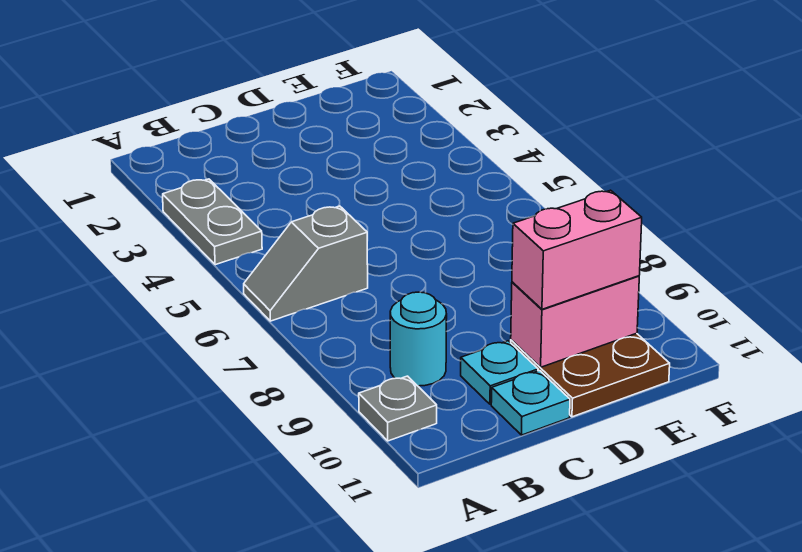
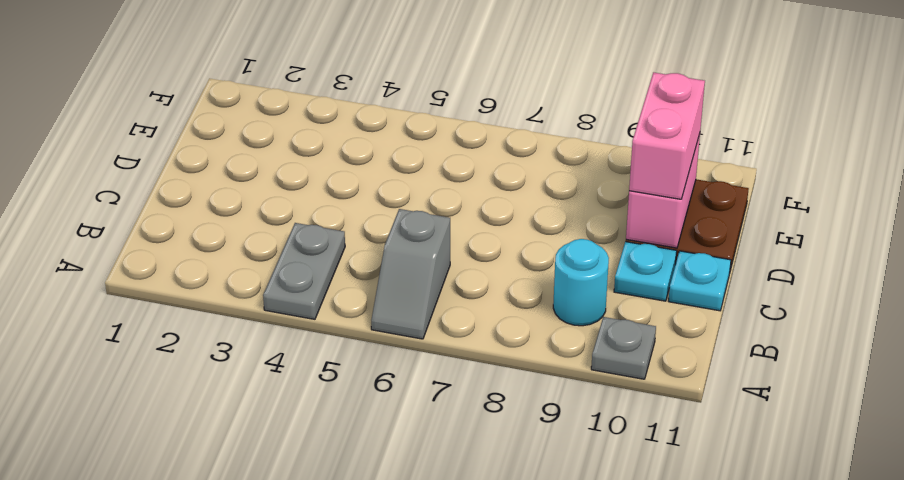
grey plate A3:A4 level 1 -> grey plate A4:B4 level 1

